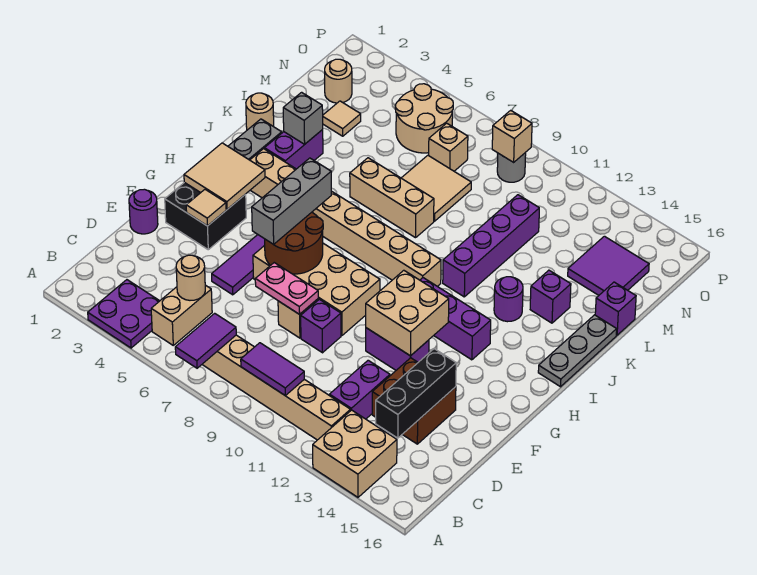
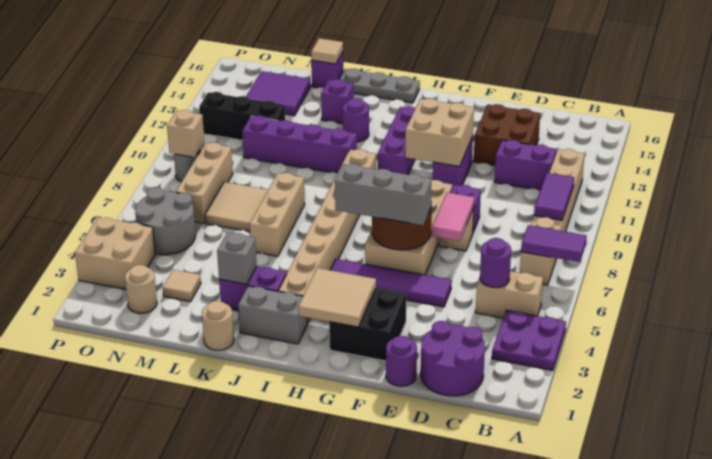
tan brick A13:B14 level 1 -> tan brick O3:P4 level 1
none -> purple round brick C1:D2 level 1
tan round brick C5 level 2 -> purple round brick C5 level 2
black brick C14:E14 level 2 -> black brick M12:O12 level 1
pink plate E7:E8 level 2 -> pink tile E7:E8 level 2
tan tile F3 level 2 -> tan tile L16 level 2
tan round brick N5:O6 level 1 -> grey round brick N5:O6 level 1
tan brick N7 level 1 -> tan brick N7:N9 level 1

